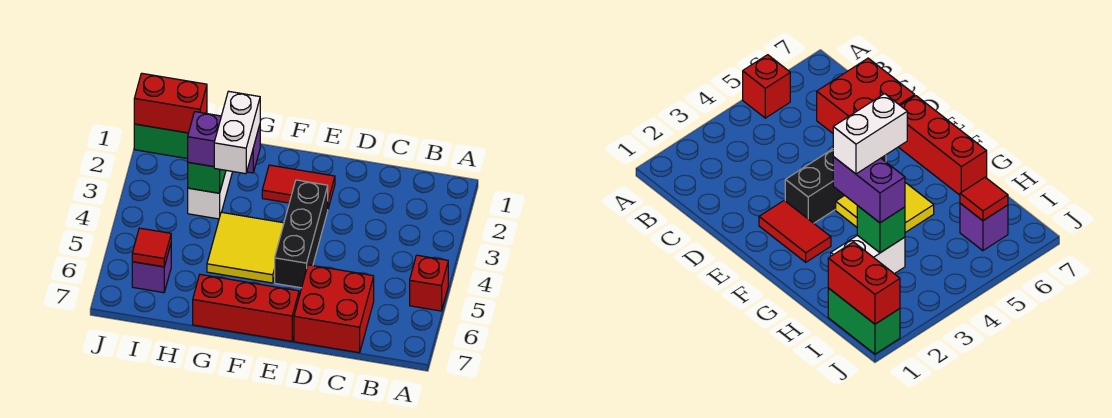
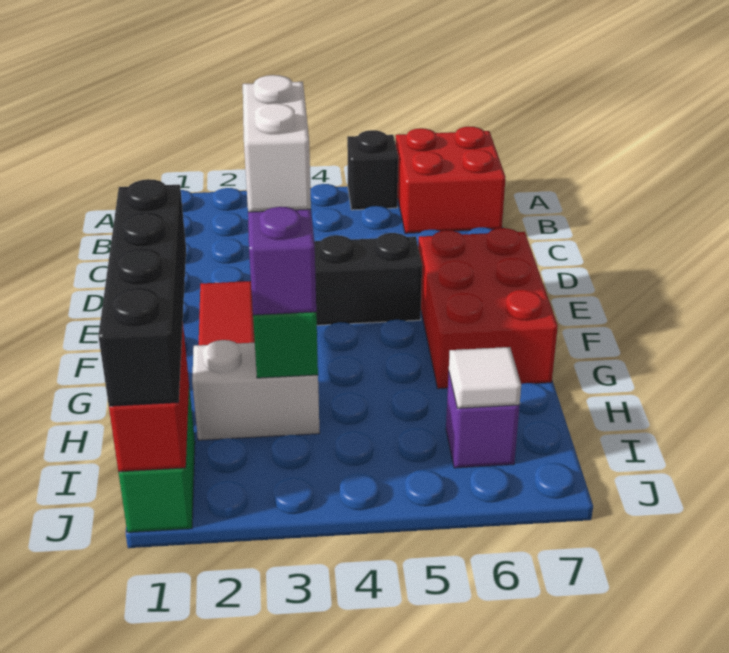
red brick A5 level 1 -> black brick A5 level 1
red brick C6:D7 level 1 -> red brick A6:B7 level 1
red brick E7:G7 level 1 -> red brick E6:G7 level 1
yellow tile F4:G5 level 1 -> none
none -> black brick G1:J1 level 3
white brick G3:G4 level 4 -> white brick F3:G3 level 4
red tile I6 level 2 -> white tile I6 level 2

